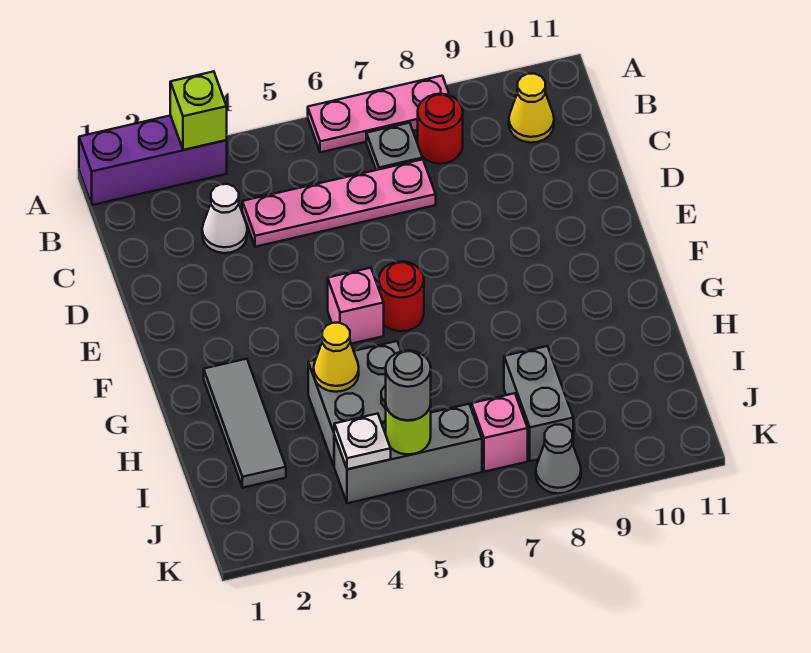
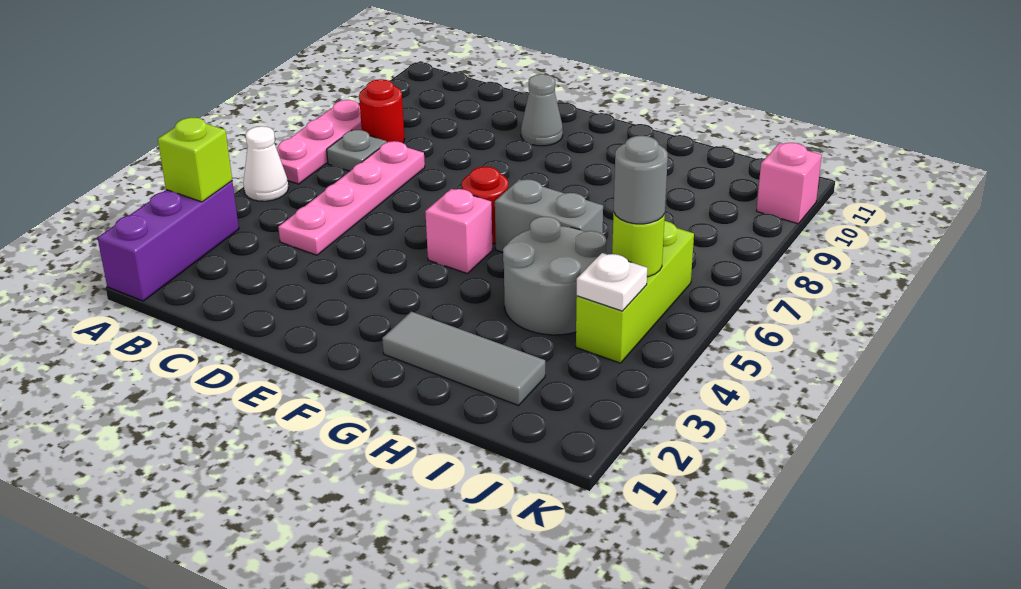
yellow cone B10 level 1 -> none
white cone C3 level 1 -> white cone A5 level 1
grey brick H4:I5 level 1 -> grey round brick H4:I5 level 1
yellow cone H4 level 2 -> none
grey brick I8:J8 level 1 -> grey brick G6:H6 level 1
grey brick J4:J6 level 1 -> lime brick J4:J6 level 1
pink brick J7 level 1 -> pink brick K10 level 1
grey cone K8 level 1 -> grey cone E10 level 1

